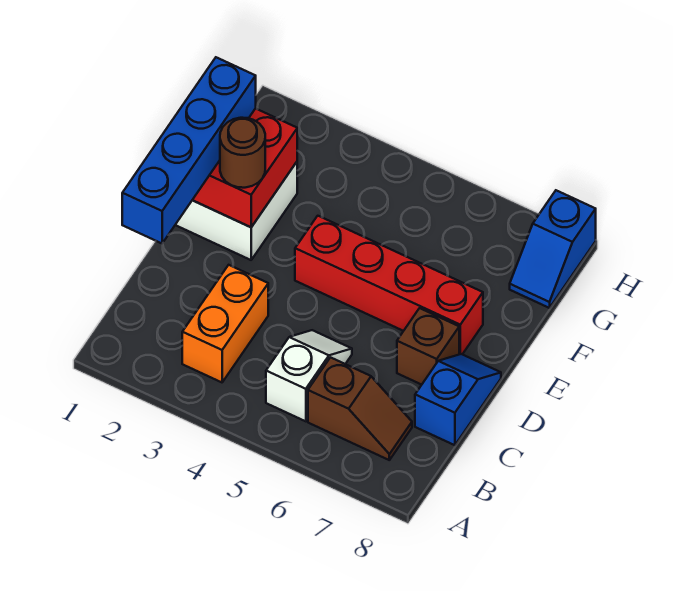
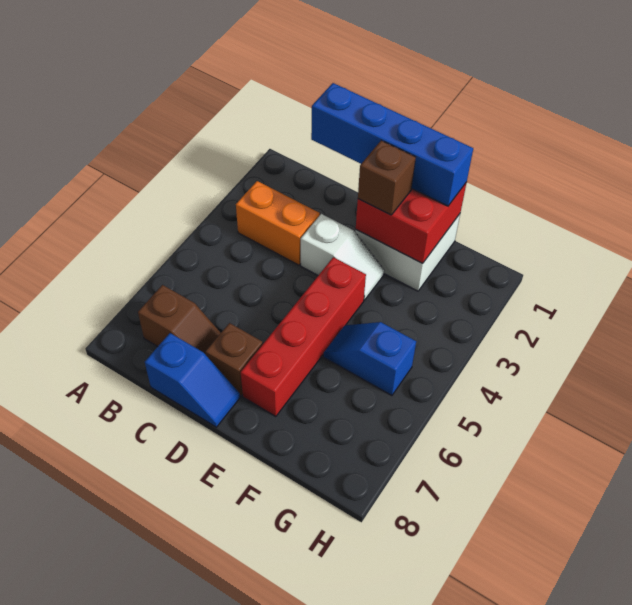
white slope B5:C5 level 1 top B -> white slope D3:E3 level 1 top D
brown slope B6:B7 level 1 top 6 -> brown slope B7:C7 level 1 top B
brown round brick E2 level 3 -> brown brick E2 level 3
blue slope G8:H8 level 1 top H -> blue slope F5:G5 level 1 top G

